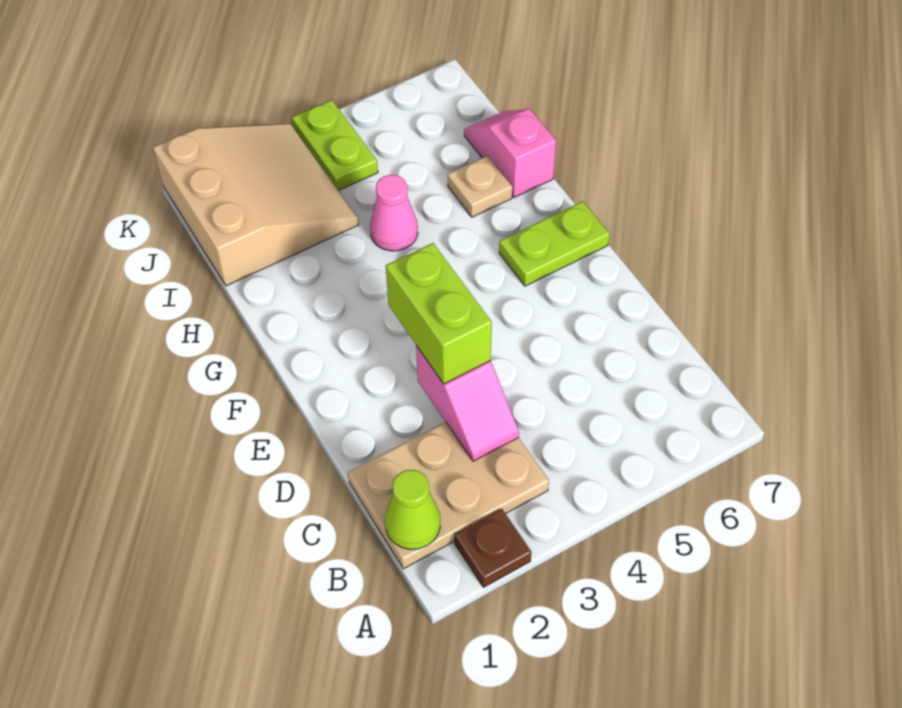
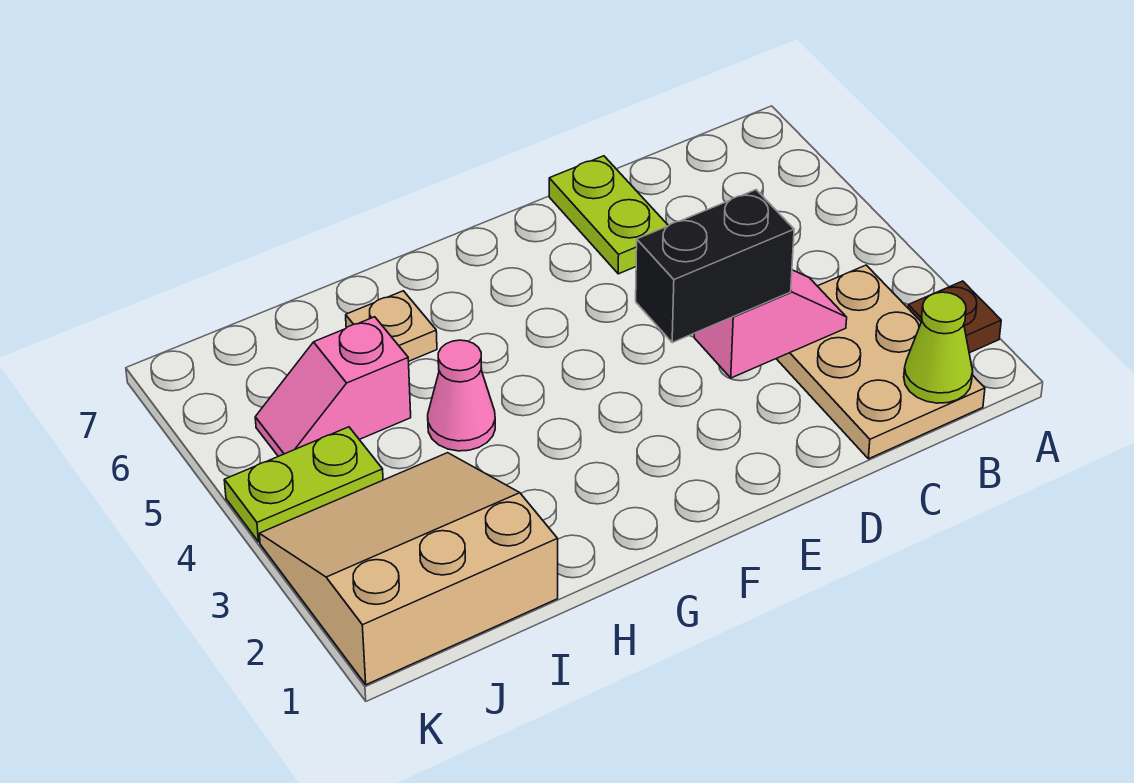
lime brick D3:E3 level 3 -> black brick D3:E3 level 3
lime plate F6:F7 level 1 -> lime plate D6:D7 level 1
pink slope H7:I7 level 1 top H -> pink slope I5:J5 level 1 top I

